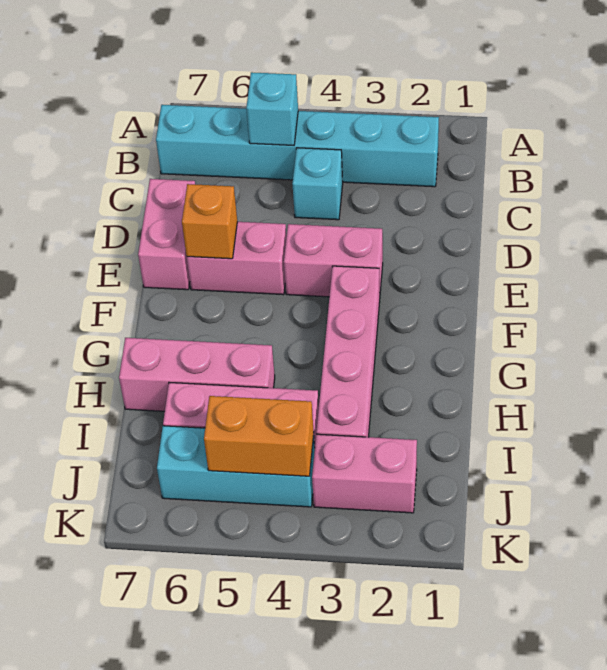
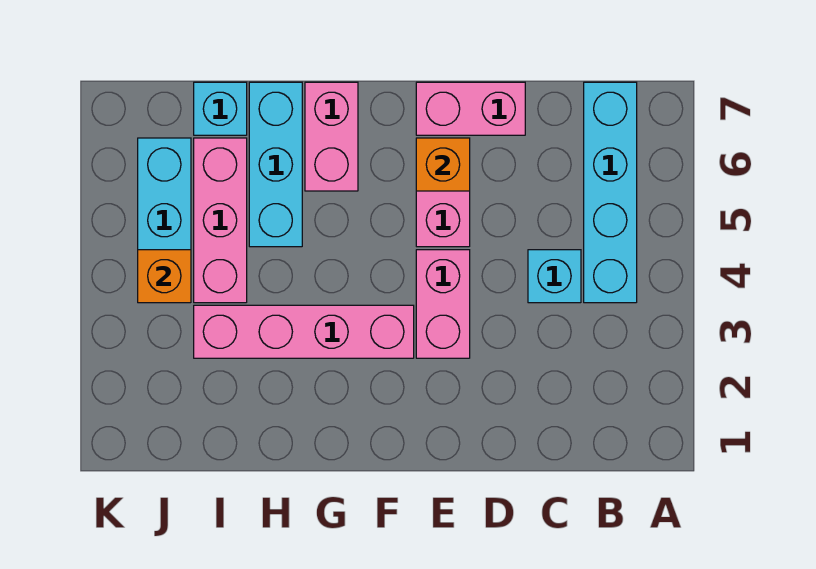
cyan brick B2:B7 level 1 -> cyan brick B4:B7 level 1
cyan brick B5 level 2 -> cyan brick I7 level 1
pink brick H5:H7 level 1 -> cyan brick H5:H7 level 1
pink brick J2:J3 level 1 -> pink brick G6:G7 level 1
orange brick J4:J5 level 2 -> orange brick J4 level 2

